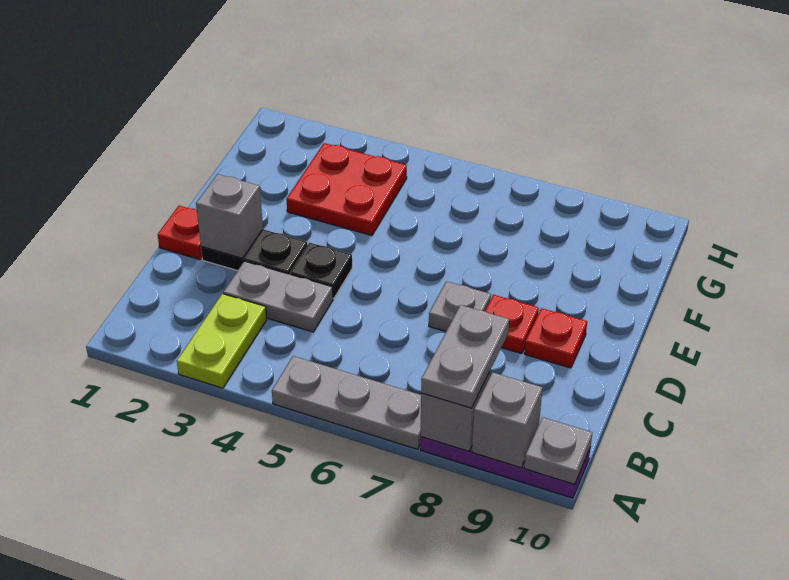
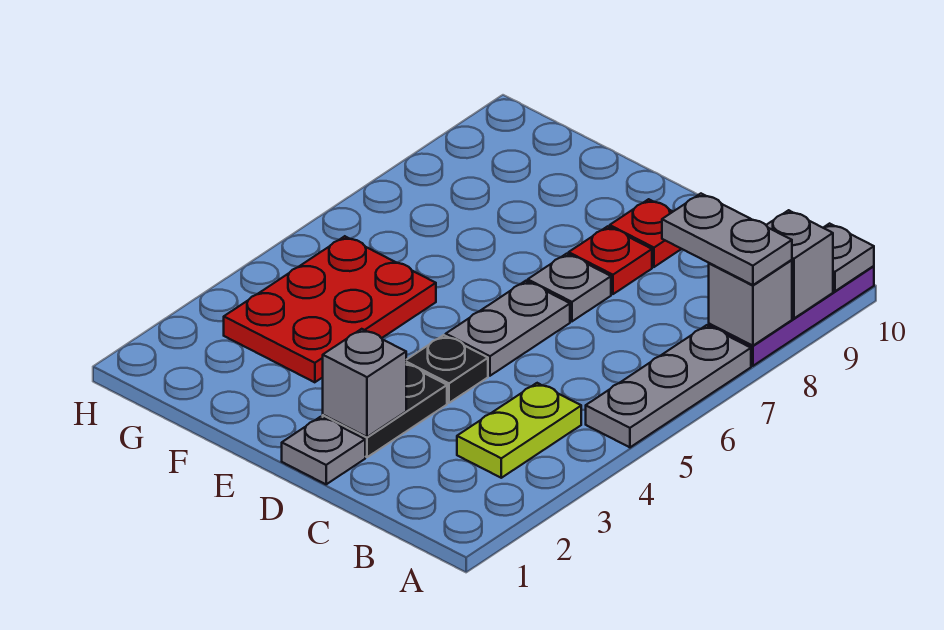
lime plate A3:B3 level 1 -> lime plate B3:B4 level 1
grey plate C3:C4 level 1 -> grey plate D5:D6 level 1
red plate D1 level 1 -> grey plate D1 level 1
red plate F3:G4 level 1 -> red plate F3:G5 level 1

